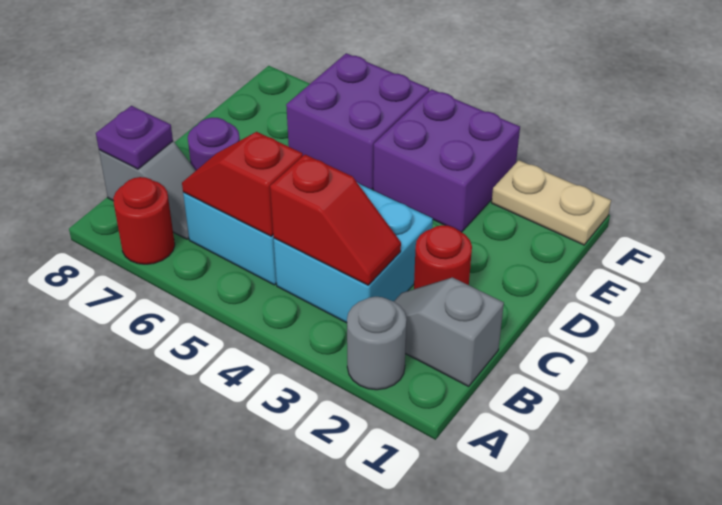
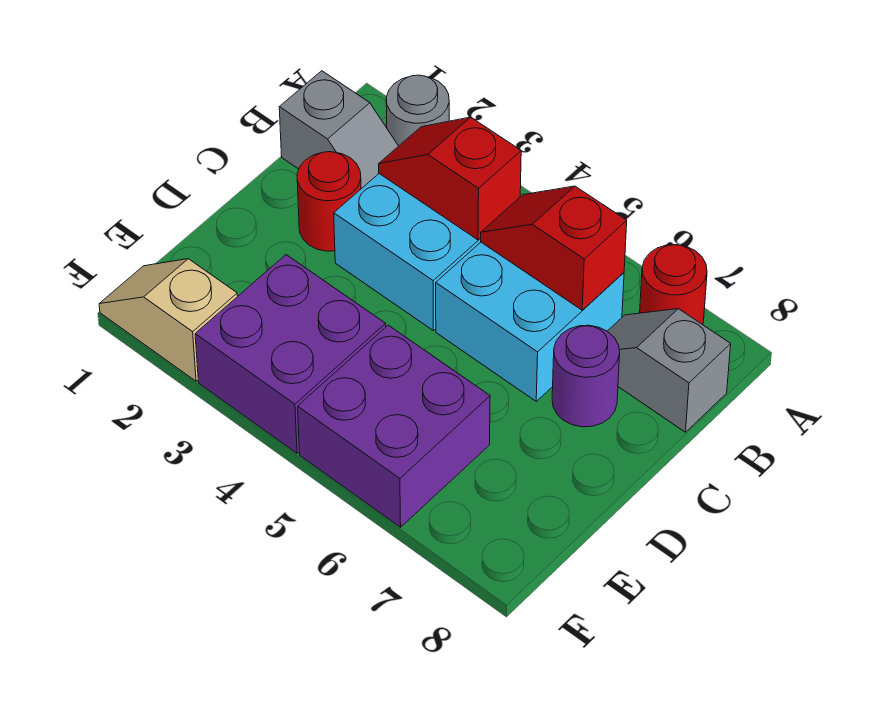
red slope B5:B6 level 2 top 5 -> red slope B5:B6 level 2 top 6
purple plate B8 level 2 -> none
tan plate F1:F2 level 1 -> tan slope F1:F2 level 1 top 2

